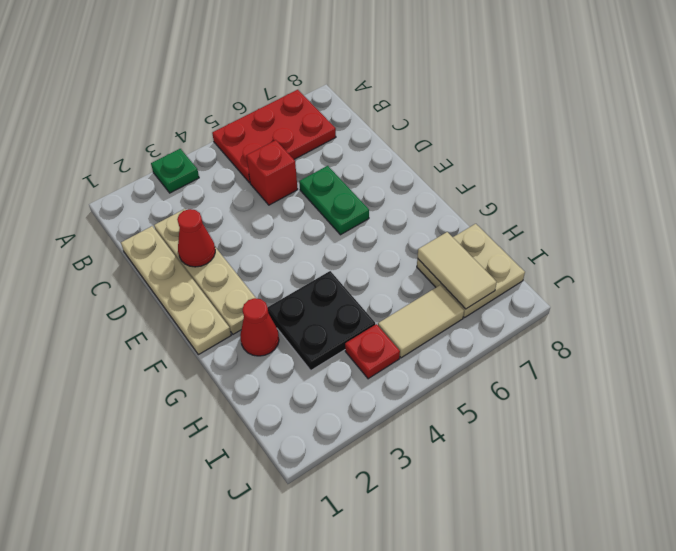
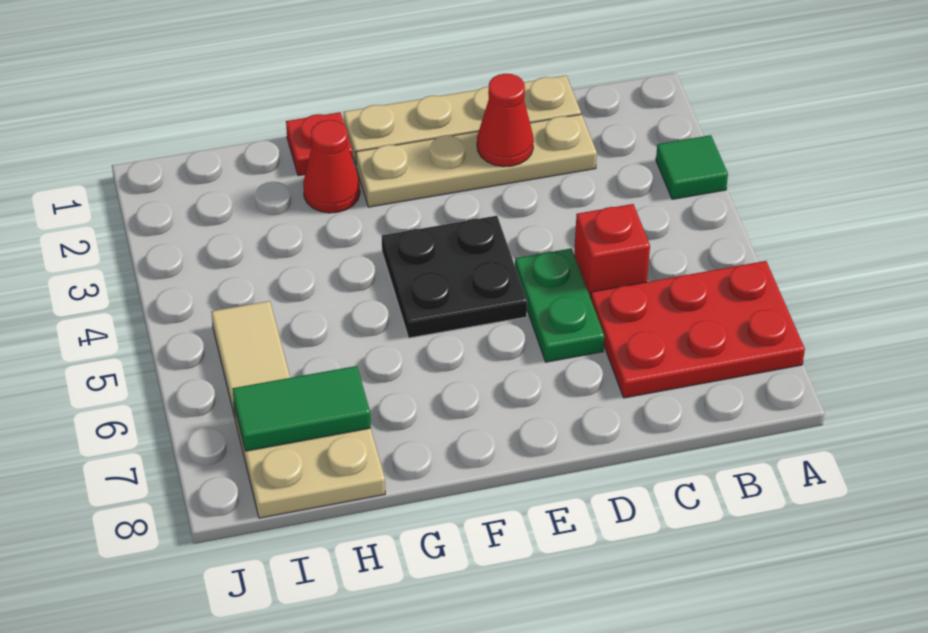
green plate A3 level 1 -> green tile A3 level 1
red plate A5:B7 level 1 -> red plate A6:C7 level 1
green plate D6:E6 level 1 -> green plate D5:D6 level 1
black plate G3:H4 level 1 -> black plate E4:F5 level 1
tan tile H7:I7 level 2 -> green tile H7:I7 level 2
red plate I4 level 1 -> red plate G1 level 1

